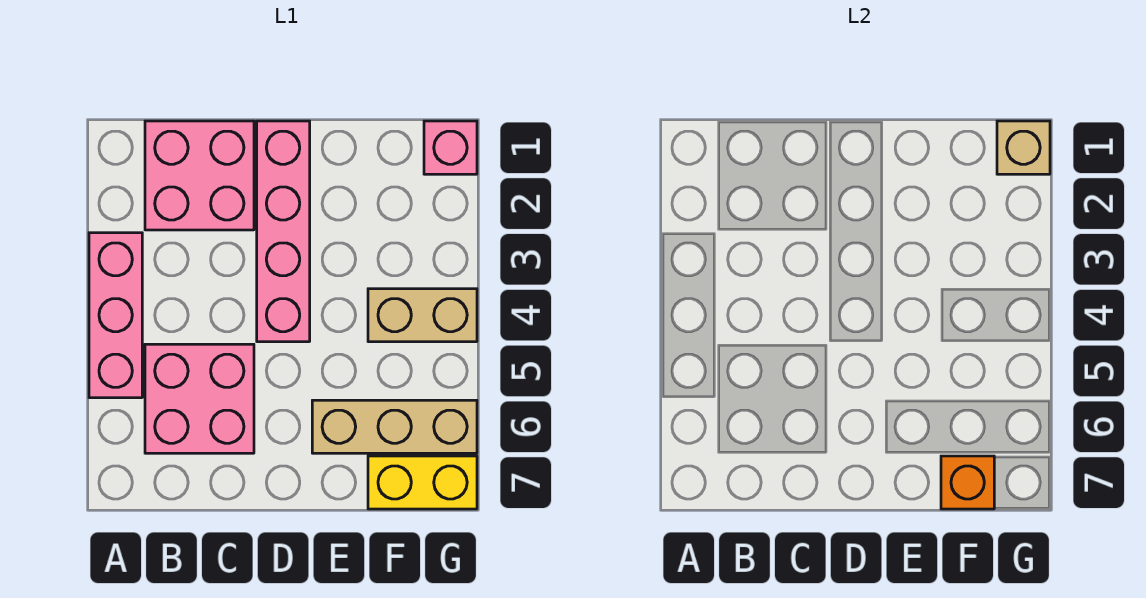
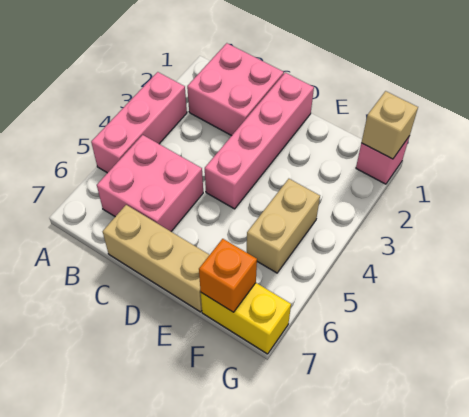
tan brick E6:G6 level 1 -> tan brick C7:E7 level 1
tan brick F4:G4 level 1 -> tan brick F4:F5 level 1

